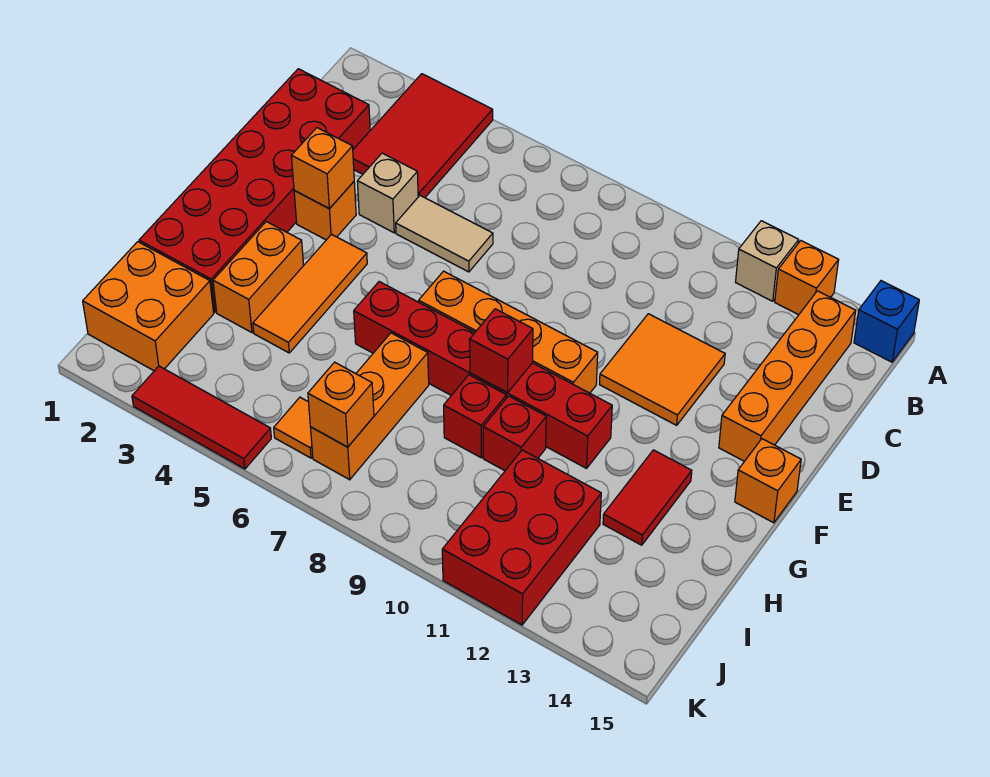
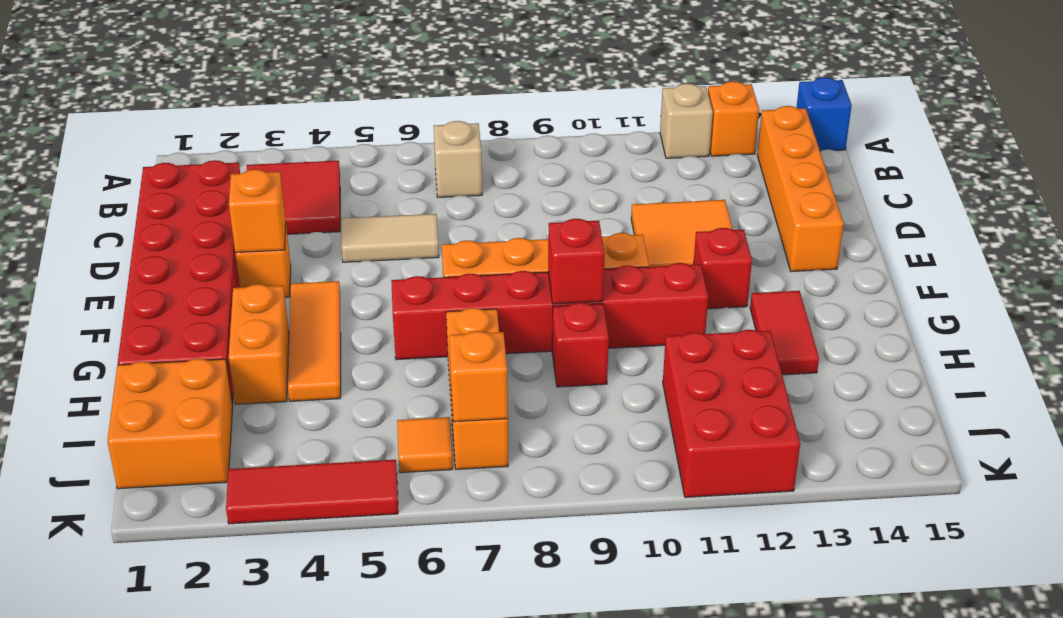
red tile A3:C4 level 1 -> red tile B3:C4 level 1
tan brick D4 level 1 -> tan brick B7 level 1
orange brick F15 level 1 -> none
red brick H10 level 1 -> red brick F12 level 1

